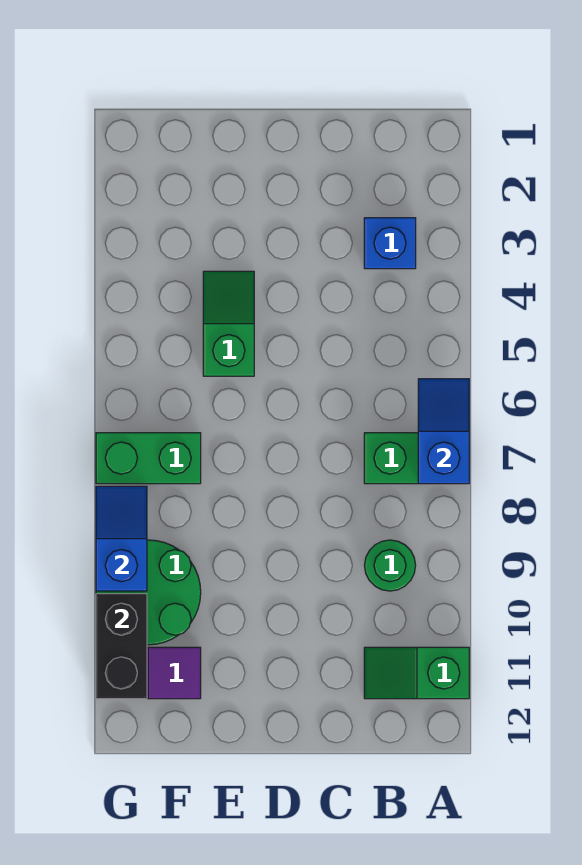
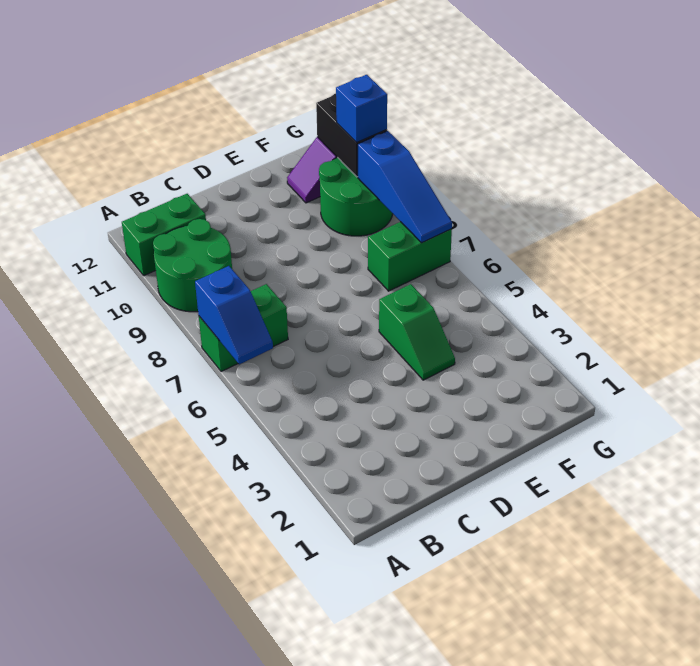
green slope A11:B11 level 1 top A -> green brick A11:B11 level 1
blue brick B3 level 1 -> blue brick G10 level 3
green round brick B9 level 1 -> green round brick A9:B10 level 1
blue slope G8:G9 level 2 top 9 -> blue slope G7:G9 level 2 top 9

